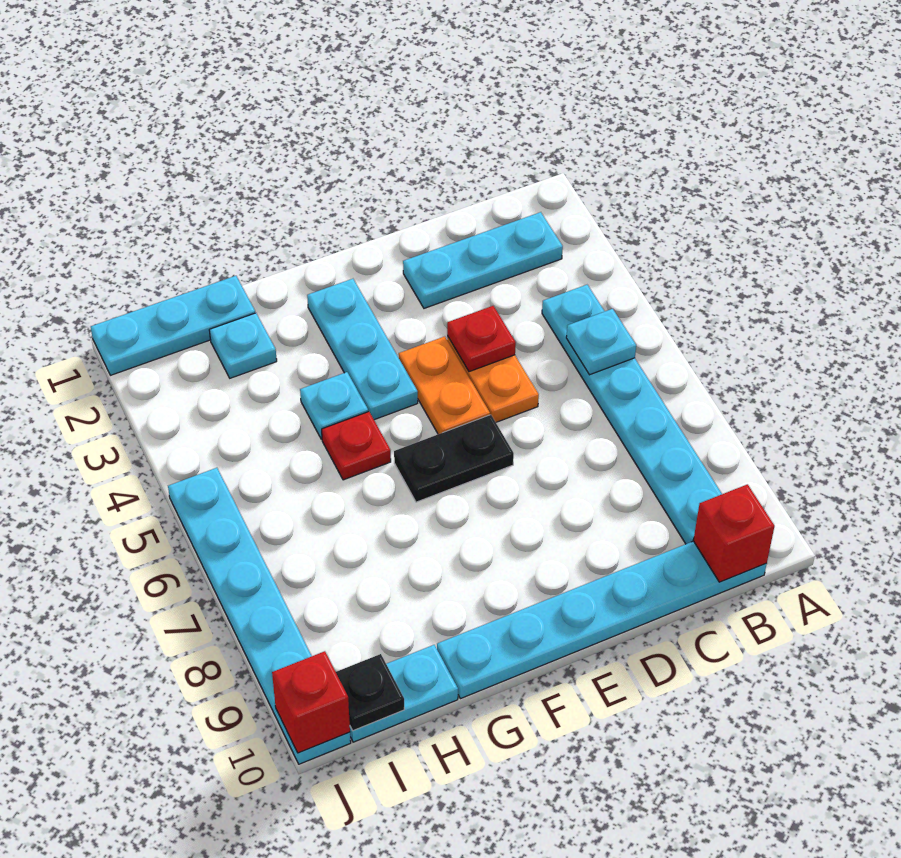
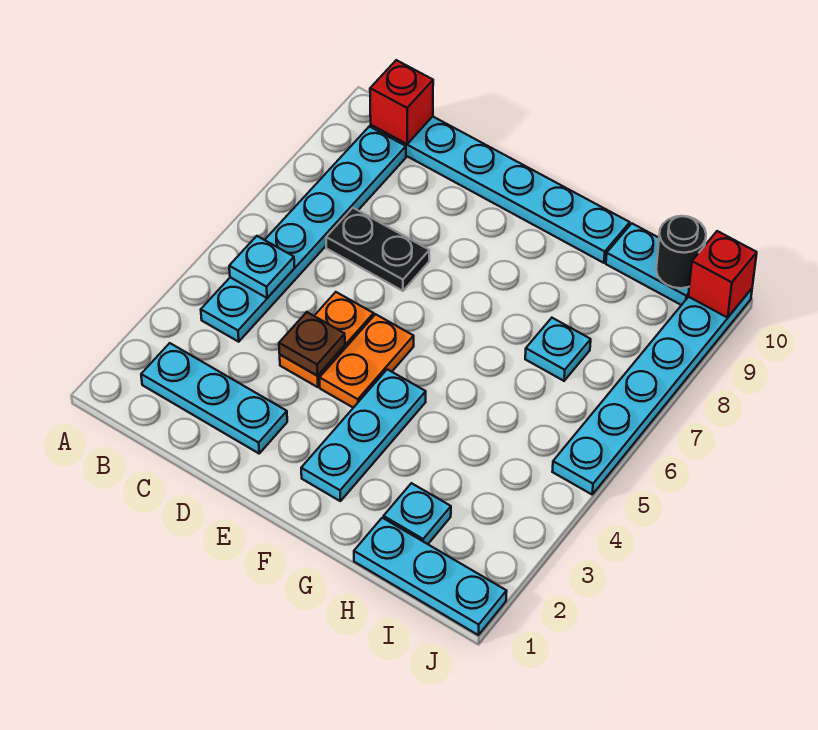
red plate D4 level 2 -> brown plate D4 level 2
black plate E6:F6 level 1 -> black plate C7:D7 level 1
cyan plate G4 level 1 -> cyan plate H7 level 1
red plate G5 level 1 -> none
black plate I10 level 2 -> black round brick I10 level 2

